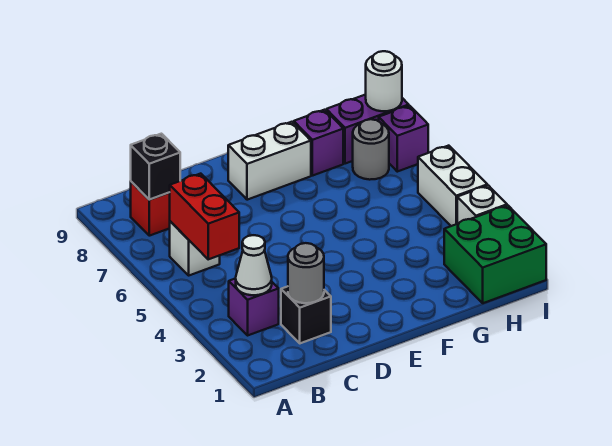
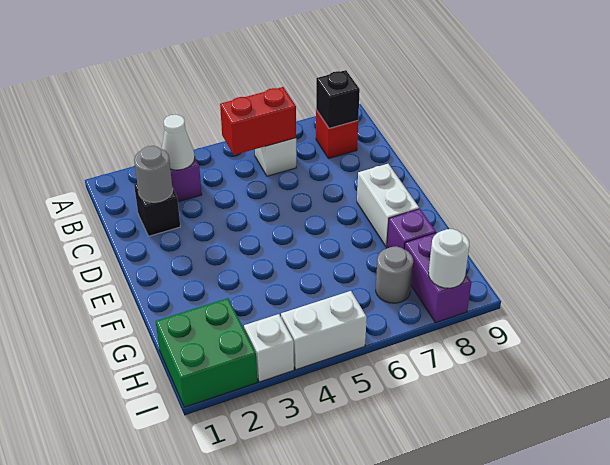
purple brick I7 level 1 -> none

